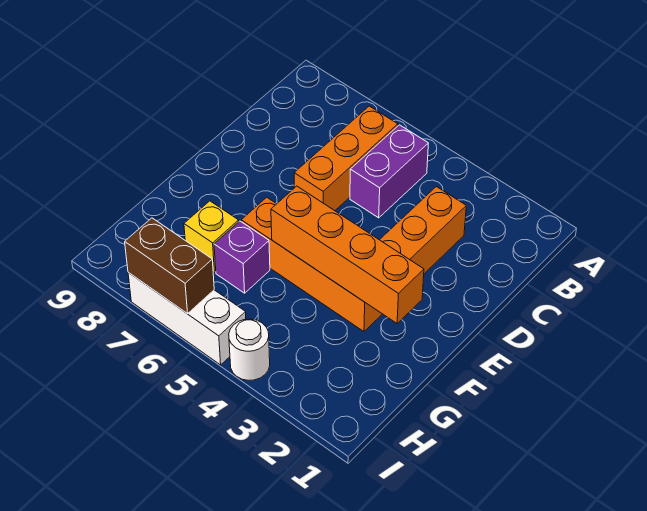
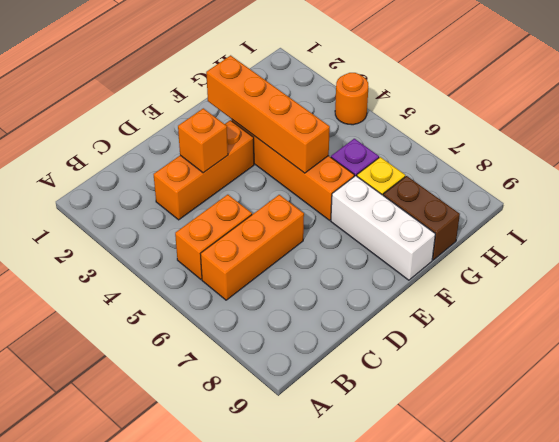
purple brick B5:C5 level 1 -> orange brick B5:C5 level 1
none -> orange brick D3 level 2
white round brick I4 level 1 -> orange round brick I4 level 1
white brick I5:I7 level 1 -> white brick F7:F9 level 1
brown brick I6:I7 level 2 -> brown brick G8:G9 level 1

